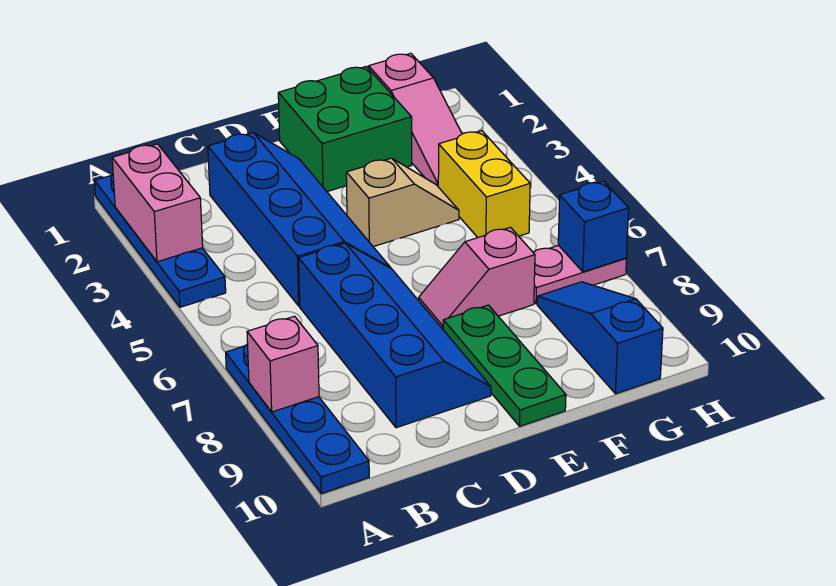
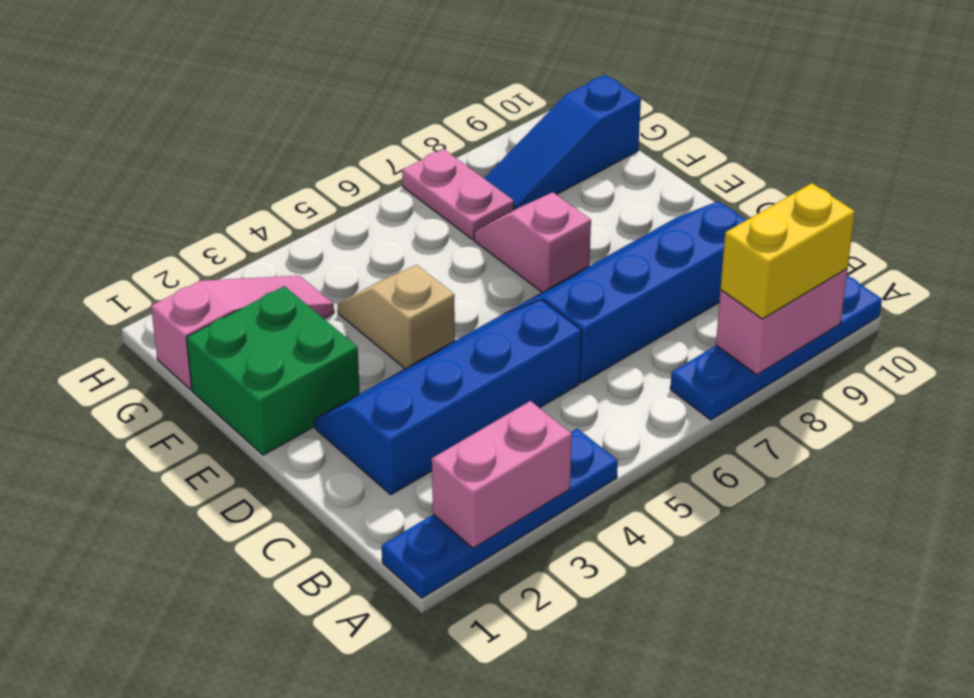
pink brick A8 level 2 -> pink brick A8:A9 level 2
pink slope E7:F7 level 1 top F -> pink slope E7:F7 level 1 top E
green plate E8:E10 level 1 -> none
yellow brick G4:G5 level 1 -> yellow brick A8:A9 level 3
blue brick H7 level 2 -> none

